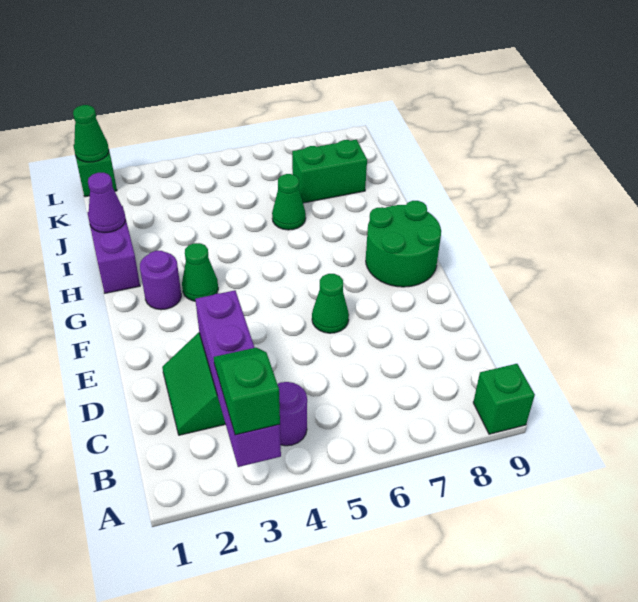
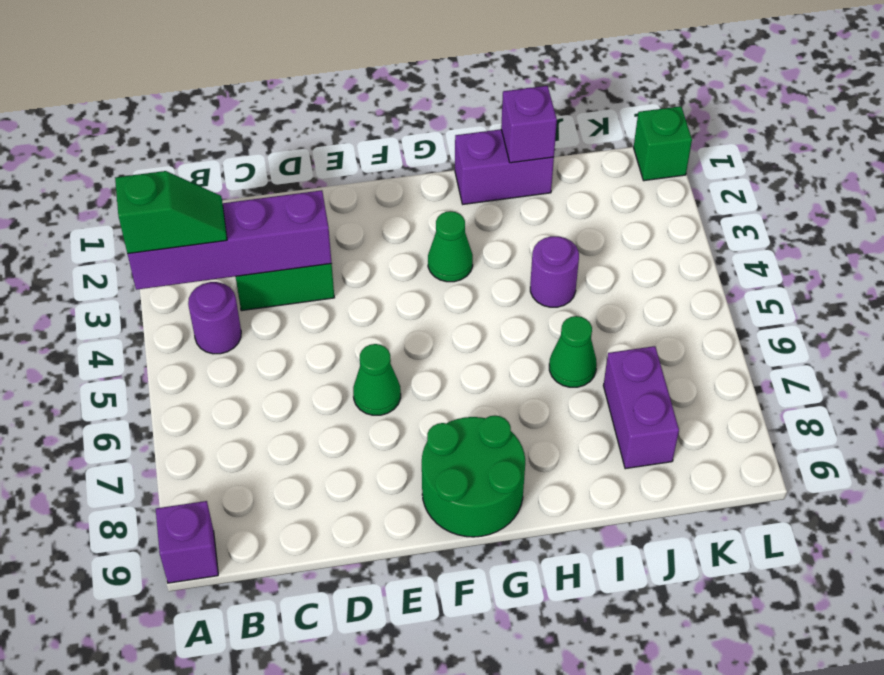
green brick A9 level 1 -> purple brick A9 level 1
purple round brick G2 level 1 -> purple round brick I4 level 1
purple cone I1 level 2 -> purple brick I1 level 2
green brick J7:J8 level 1 -> purple brick J7:J8 level 1
green cone L1 level 2 -> none

